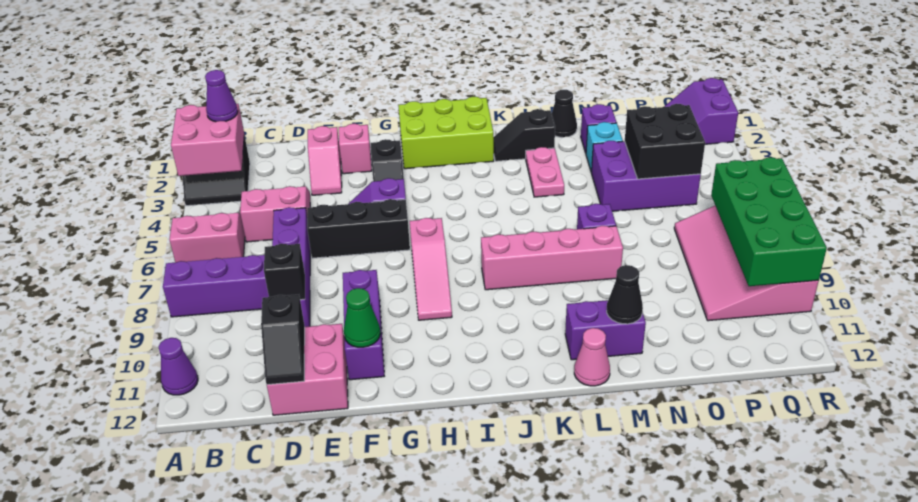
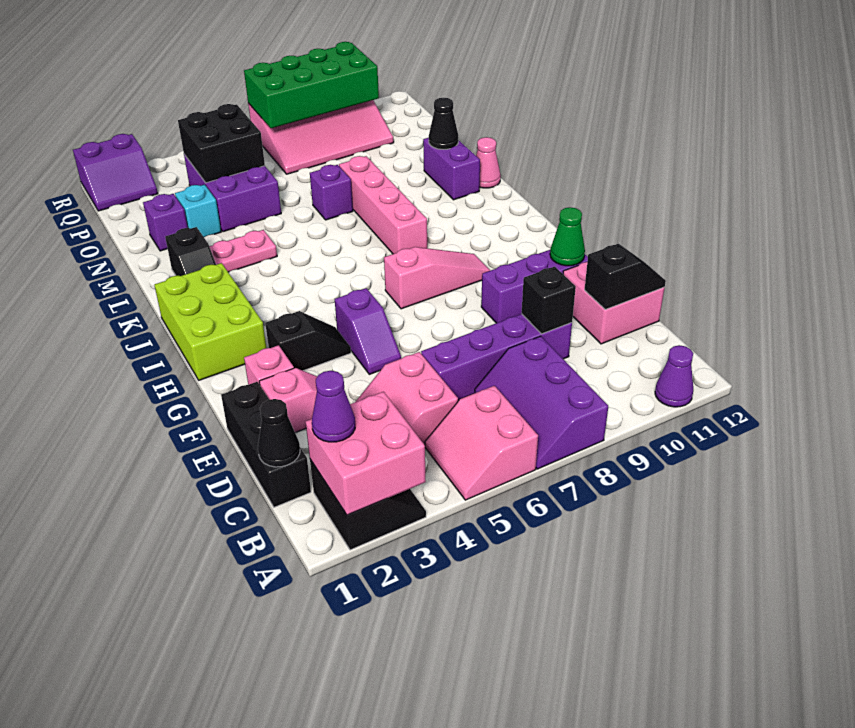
black brick E6:G6 level 1 -> black brick C1:E1 level 1
black cone M1 level 1 -> black cone C1 level 2

